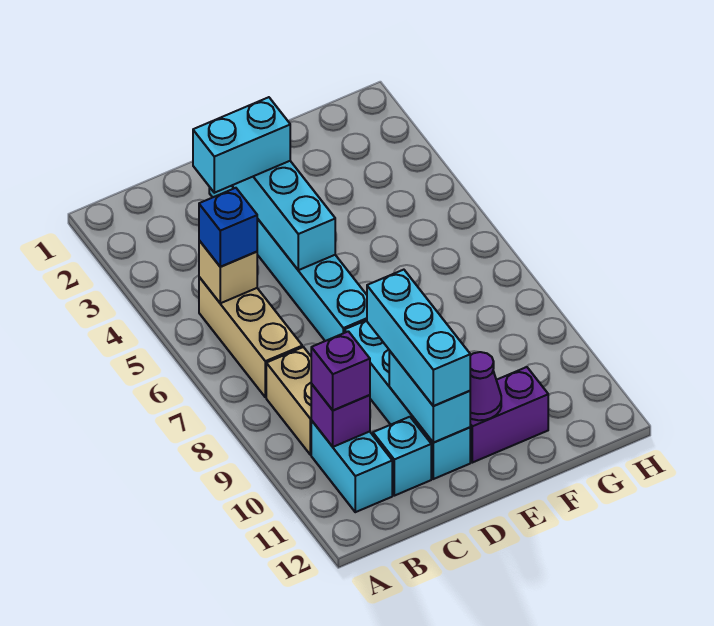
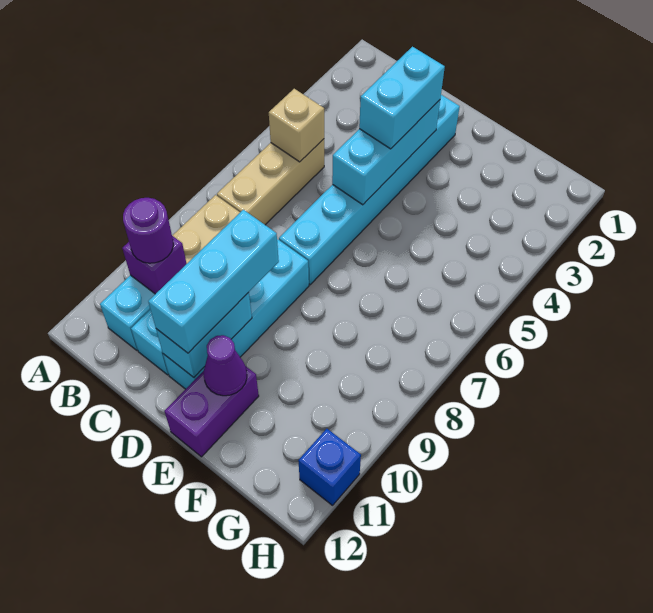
blue brick B5 level 3 -> blue brick H11 level 1
purple brick B10 level 3 -> purple round brick B10 level 3
cyan brick C3:D3 level 3 -> cyan brick D3:D4 level 3
purple brick E11:F11 level 1 -> purple brick E11:E12 level 1

